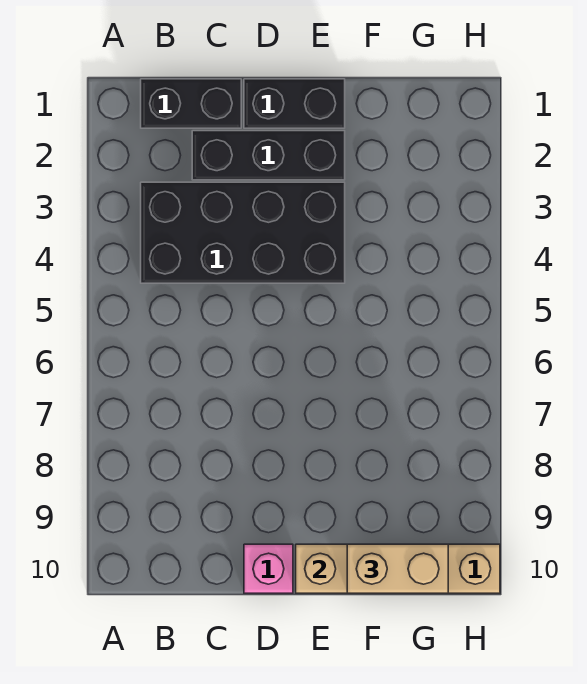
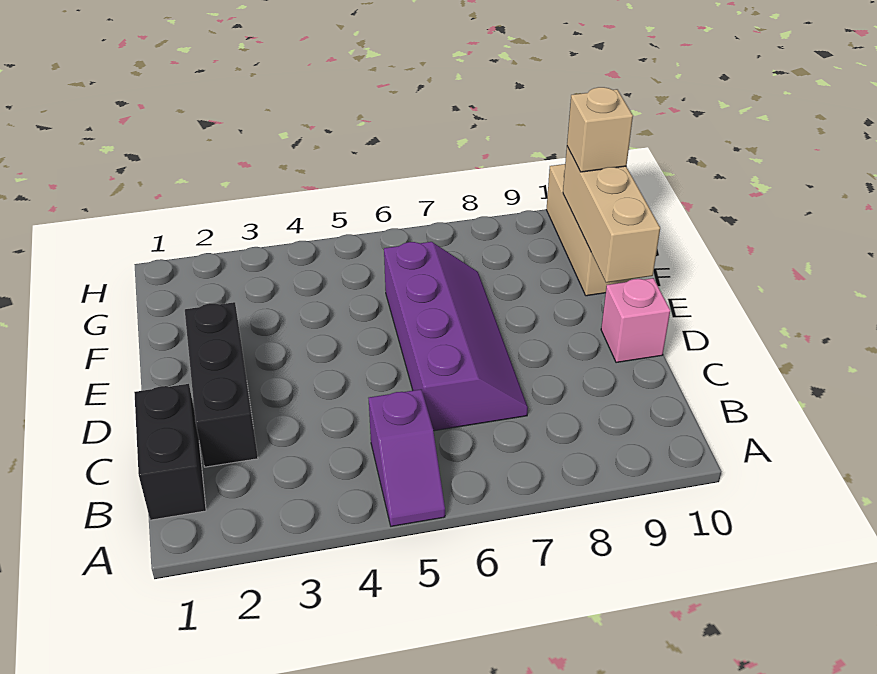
none -> purple slope A5:B5 level 1 top B
black brick B3:E4 level 1 -> none
none -> purple slope C6:F7 level 1 top 6
black brick D1:E1 level 1 -> none
tan brick F10:G10 level 3 -> tan brick G10 level 3

